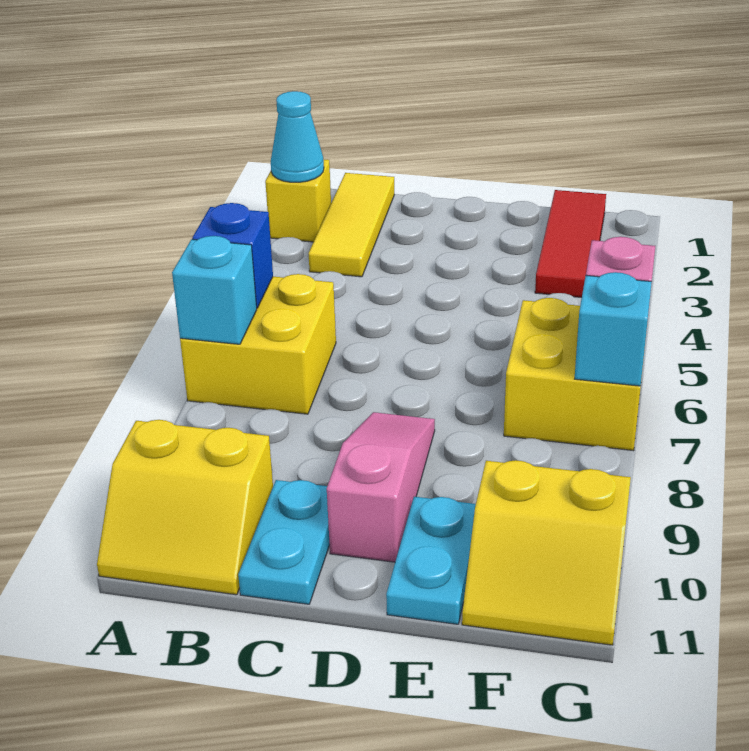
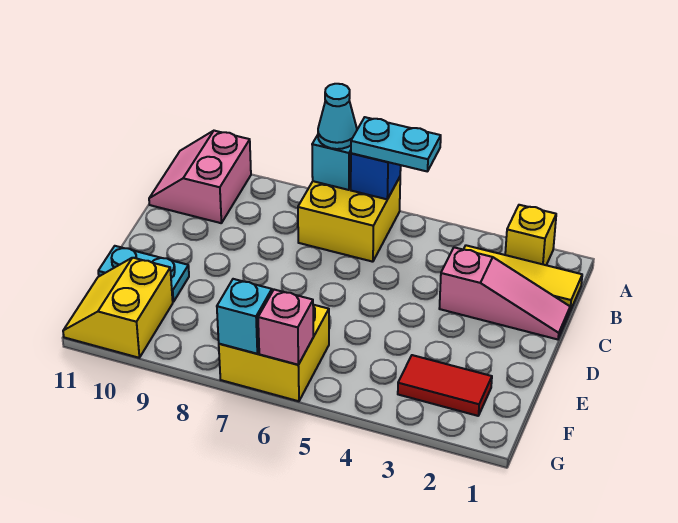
cyan cone A2 level 2 -> cyan cone A7 level 3
yellow slope A10:B11 level 1 top 10 -> pink slope A10:B11 level 1 top 10
cyan plate C10:C11 level 1 -> cyan plate A5:A6 level 3
pink slope D8:D10 level 1 top 10 -> pink slope C1:C3 level 1 top 3
red tile F1:F3 level 1 -> red tile F2:F3 level 1

